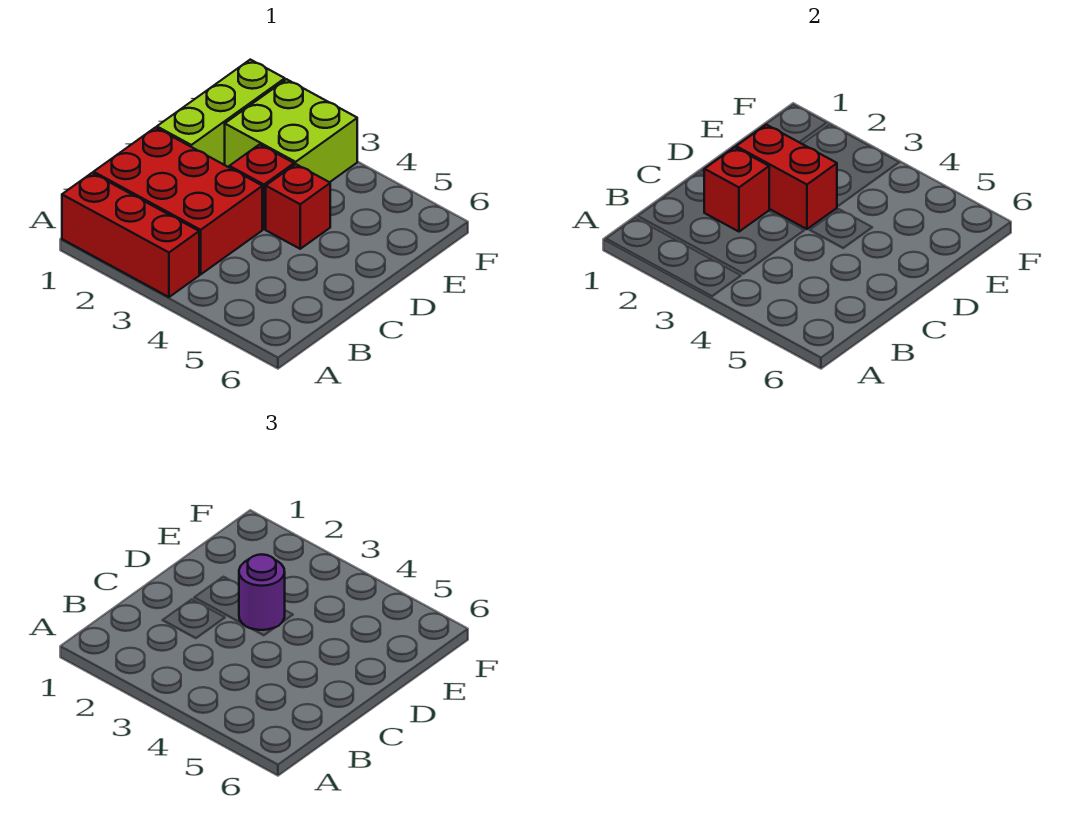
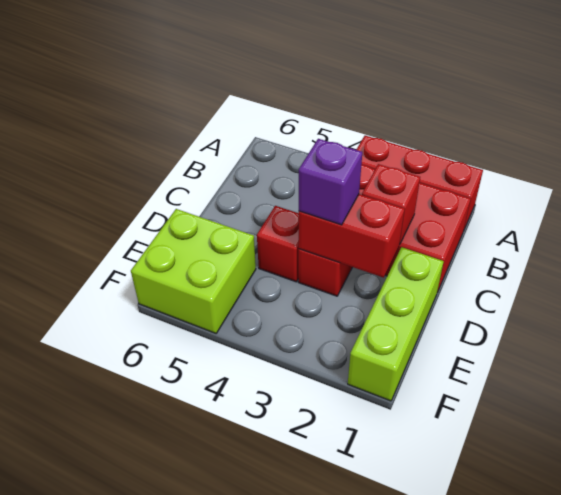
purple round brick D3 level 3 -> purple brick D3 level 3
lime brick E2:F3 level 1 -> lime brick E5:F6 level 1

